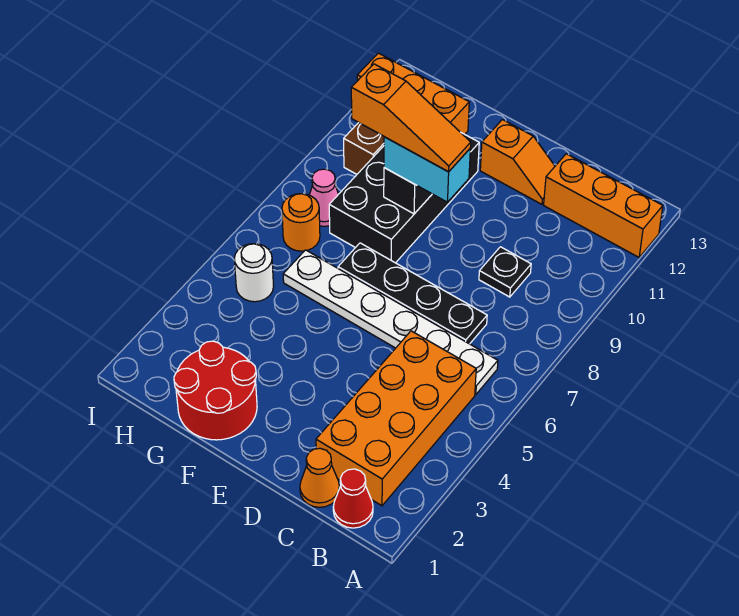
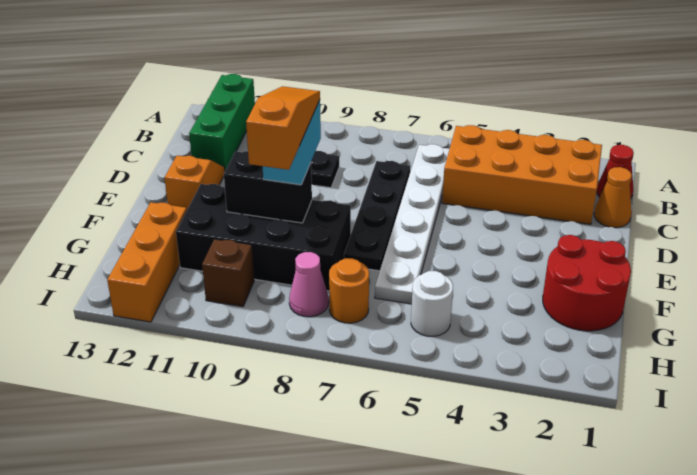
orange brick A12:C12 level 1 -> green brick A12:C12 level 1

